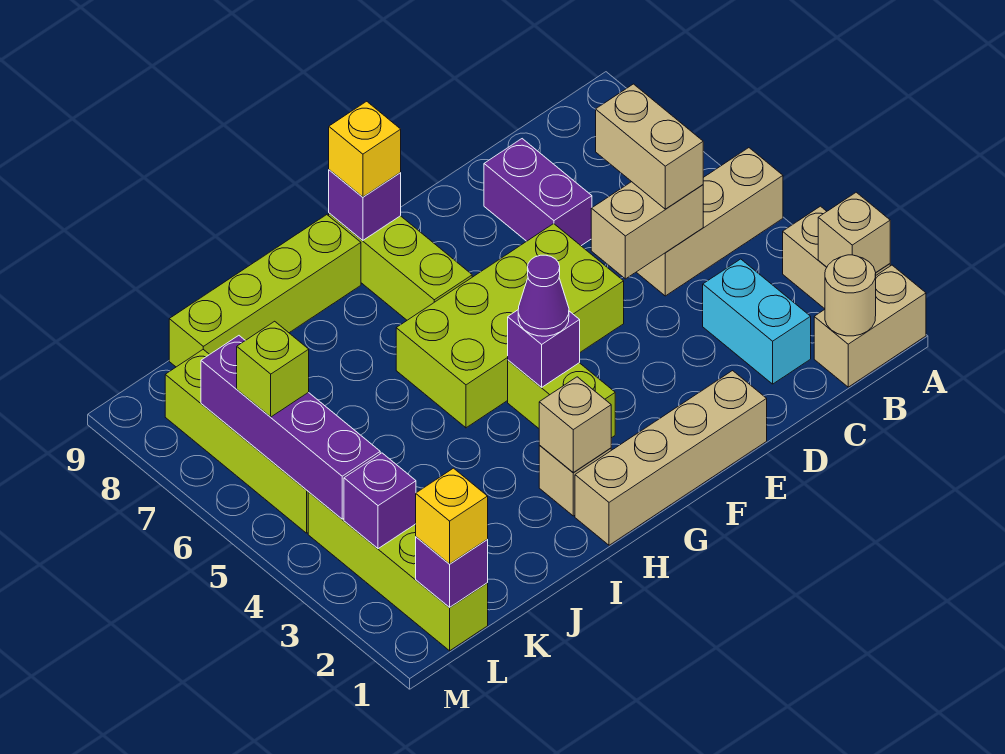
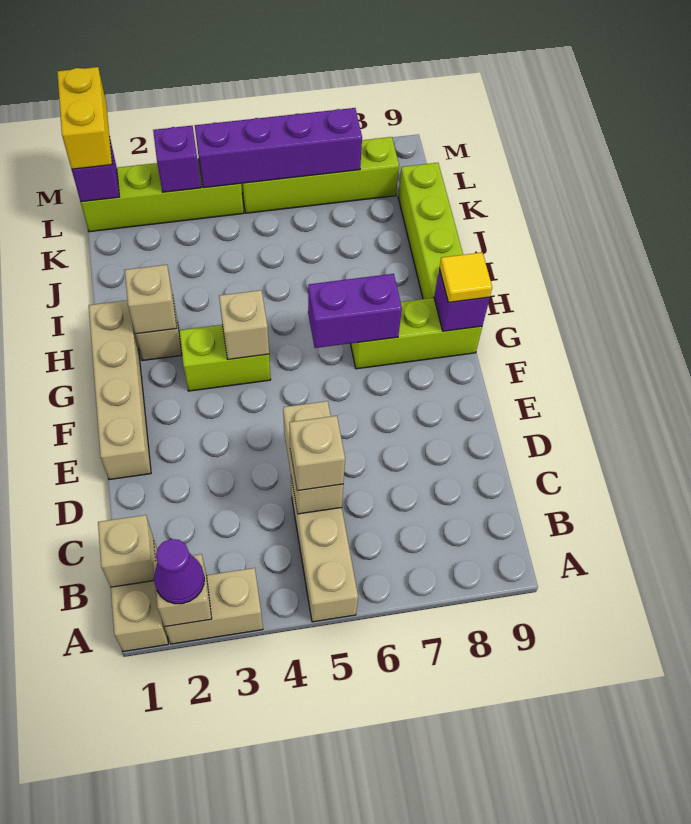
tan round brick B1 level 2 -> tan brick B1 level 2
cyan brick C2:C3 level 1 -> none
tan brick C5:C6 level 3 -> tan brick C5 level 3
purple brick D7:D8 level 1 -> purple brick G6:G7 level 2
lime brick E5:H6 level 1 -> none
purple brick G4 level 2 -> tan brick G4 level 2
purple cone G4 level 3 -> purple cone A2 level 3
yellow brick G9 level 3 -> yellow tile G9 level 3
yellow brick L1 level 3 -> yellow brick L1:M1 level 3
lime brick L6 level 3 -> none

